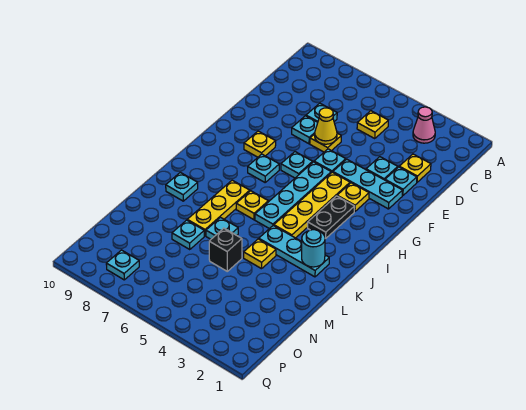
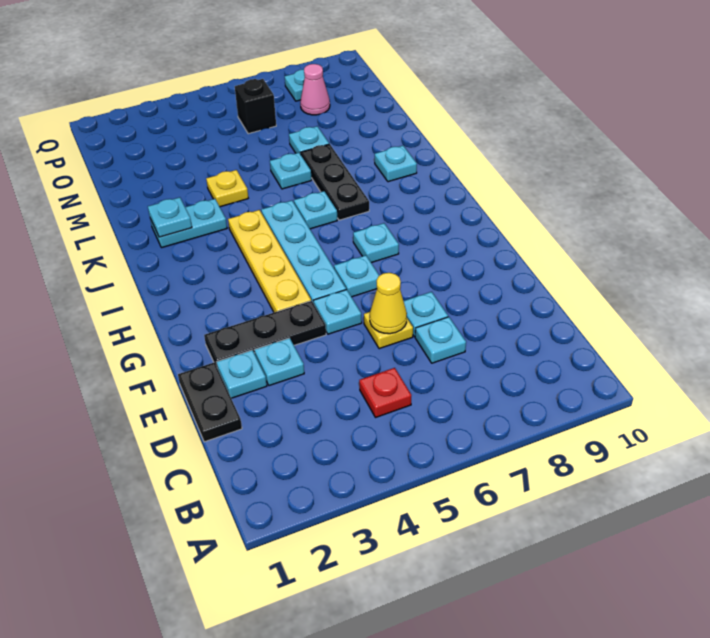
pink cone B3 level 1 -> pink cone O8 level 1
yellow plate C5 level 1 -> red plate C5 level 1
yellow plate D2 level 1 -> none
cyan plate F2:F4 level 1 -> black plate F2:F4 level 1
yellow plate G3 level 1 -> none
yellow plate G8 level 1 -> none
black plate H3:I3 level 1 -> black plate D1:E1 level 1
yellow plate J6 level 1 -> cyan plate J6 level 1
yellow plate J7:L7 level 1 -> black plate J7:L7 level 1
cyan plate K2:K4 level 1 -> cyan plate K2:K3 level 1
cyan round brick K2 level 2 -> cyan plate K2 level 2
black brick M5 level 1 -> black brick O6 level 1

